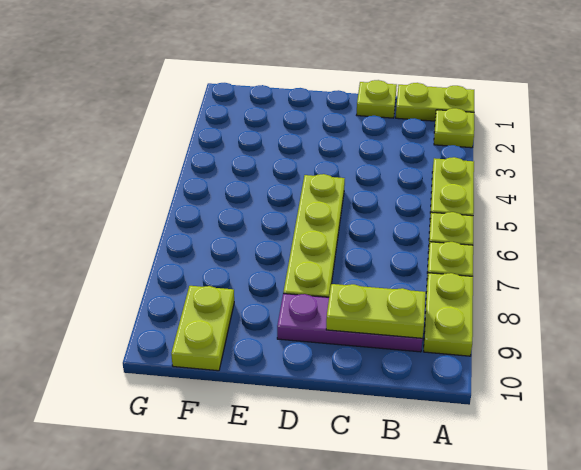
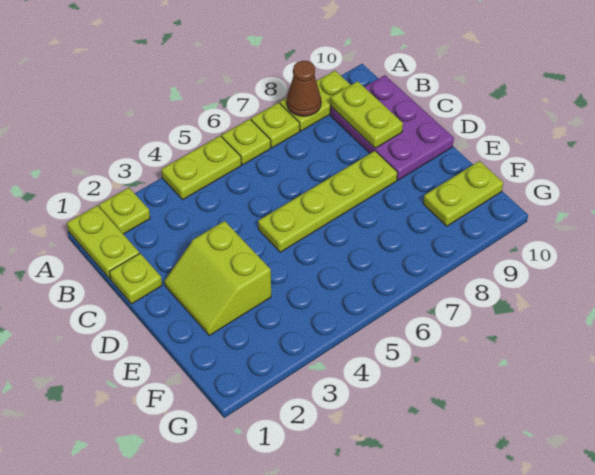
none -> brown cone A8 level 2
purple plate B9:D9 level 1 -> purple plate B9:D10 level 1
none -> lime slope D2:E3 level 1 top 3

